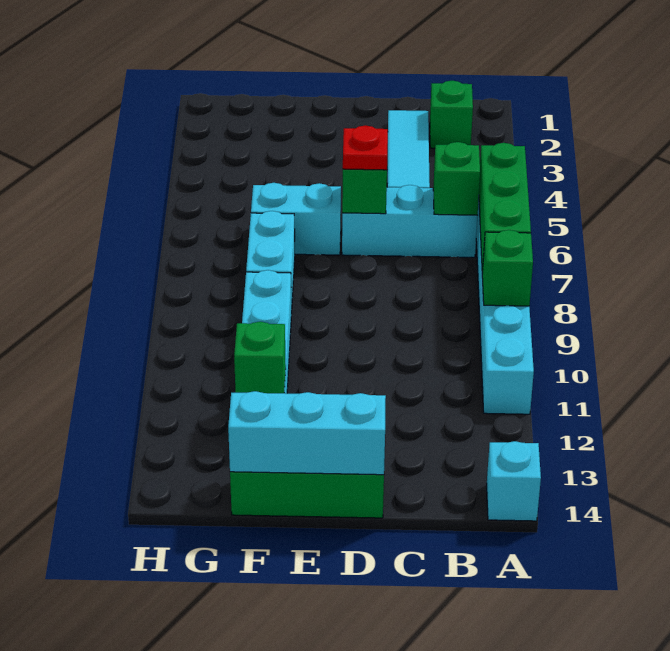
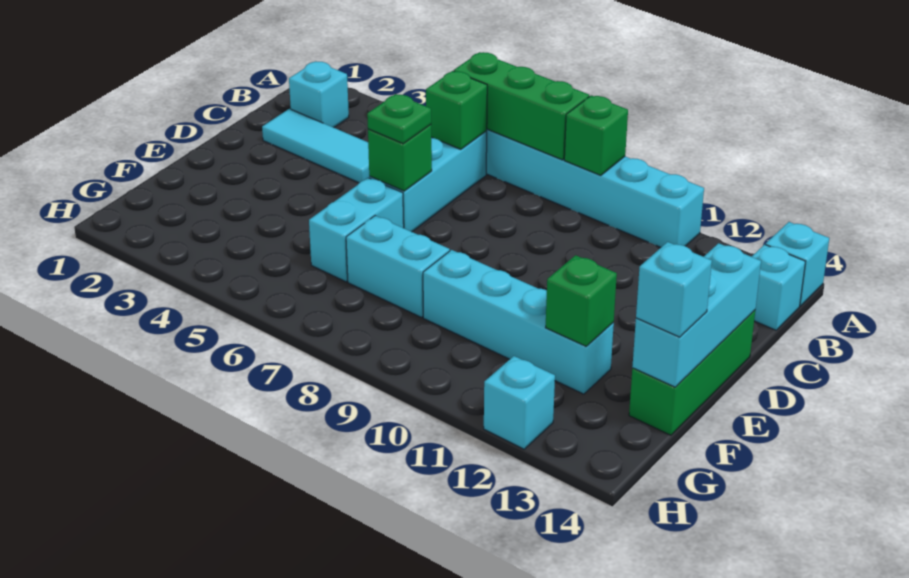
green brick B2 level 1 -> cyan brick B2 level 1
none -> cyan brick B14 level 1
red plate D6 level 3 -> green plate D6 level 3
none -> cyan brick F14 level 3
none -> cyan brick H12 level 1

